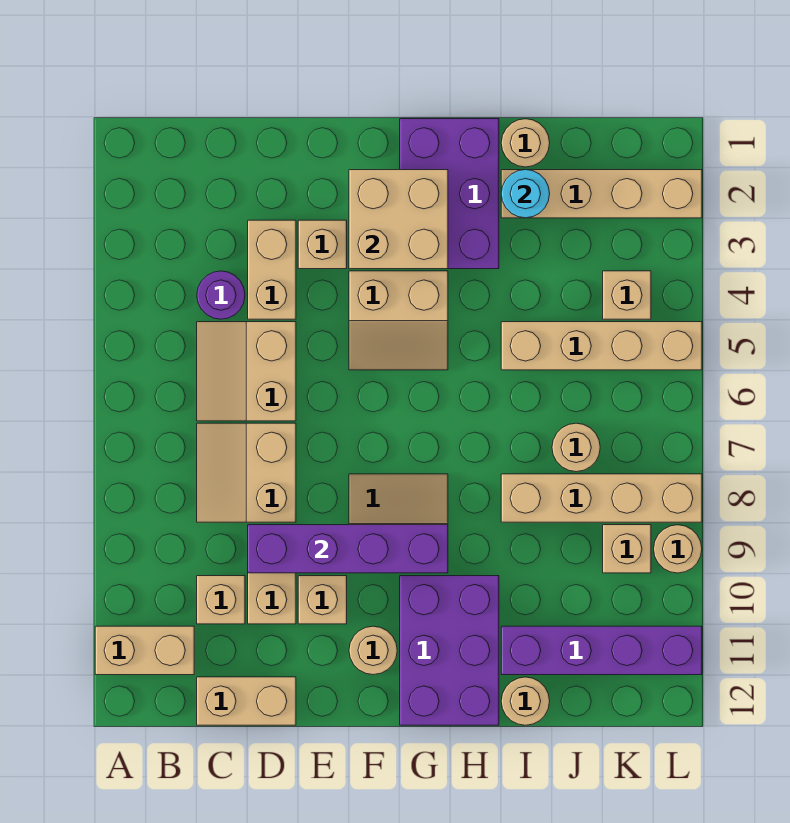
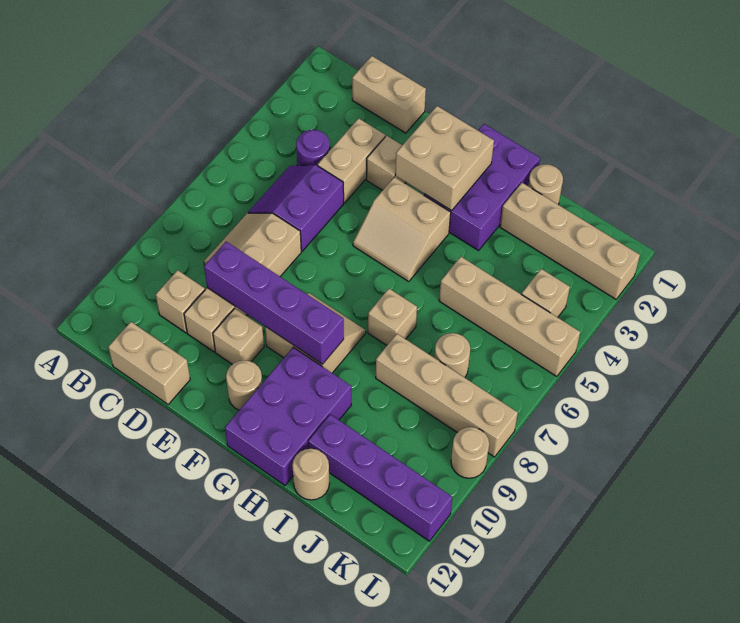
tan brick A11:B11 level 1 -> tan brick C1:D1 level 1
tan slope C5:D6 level 1 top D -> purple slope C5:D6 level 1 top D
cyan round brick I2 level 2 -> none
tan brick K9 level 1 -> tan brick H7 level 1

